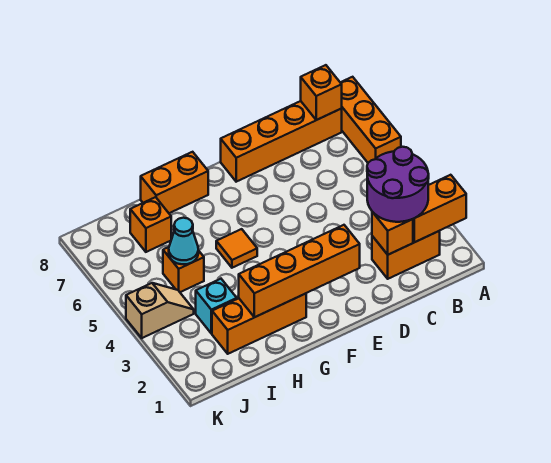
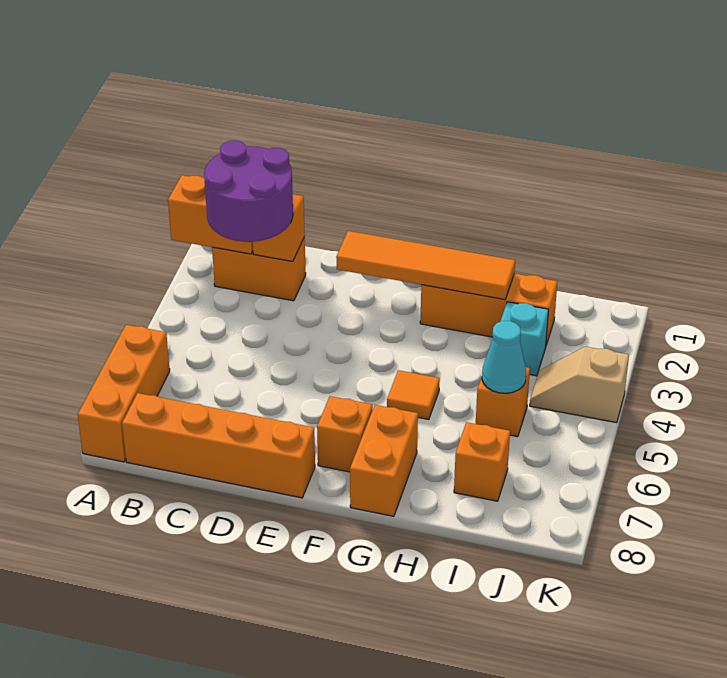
orange brick B8 level 2 -> orange brick F7 level 1
orange brick E2:H2 level 2 -> orange tile E2:H2 level 2
orange brick G8:H8 level 1 -> orange brick G7:G8 level 1

